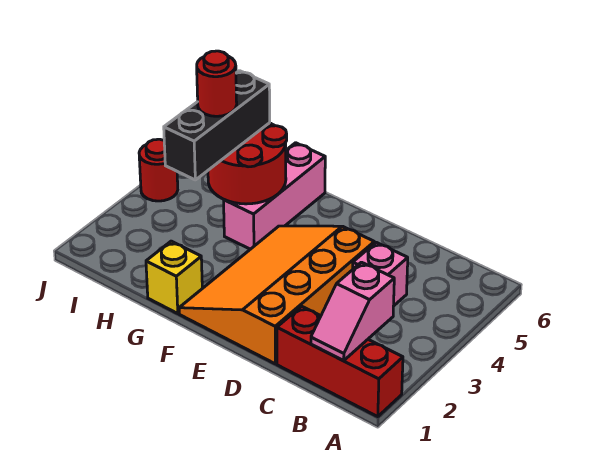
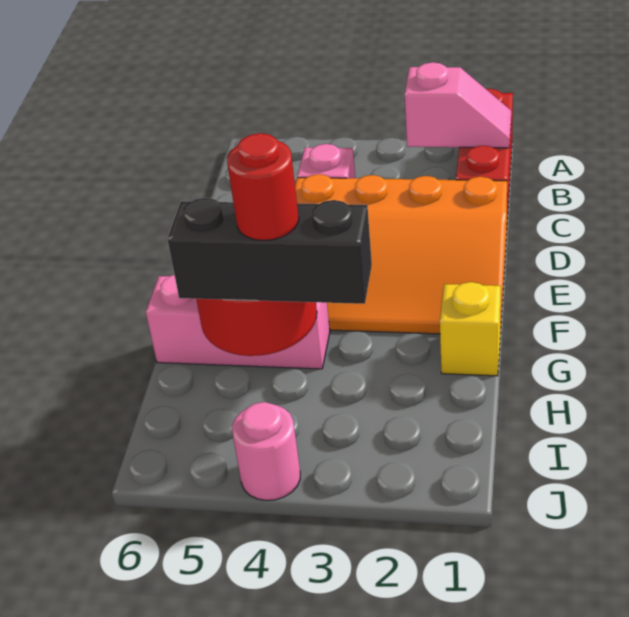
red round brick J4 level 1 -> pink round brick J4 level 1

